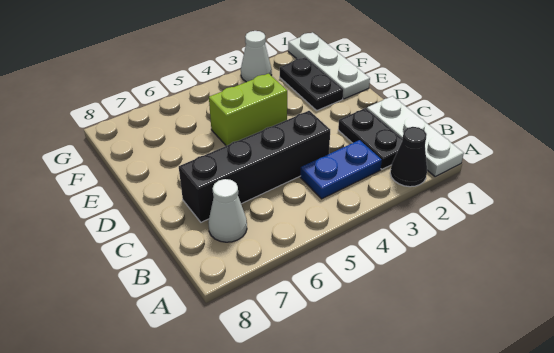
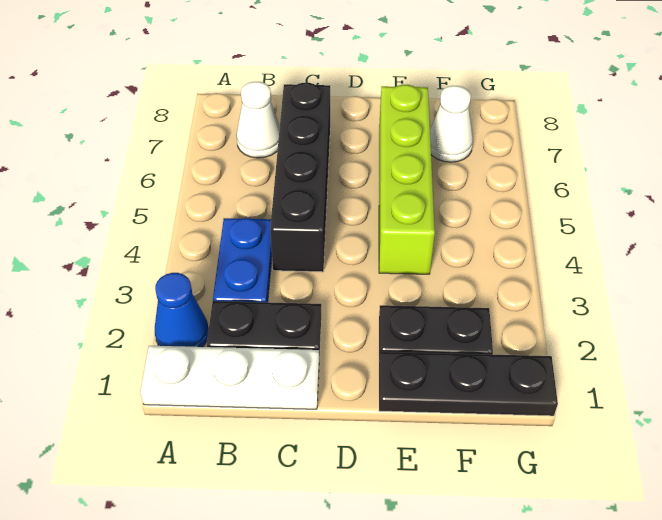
black cone A2 level 1 -> blue cone A2 level 1
white plate E1:G1 level 1 -> black plate E1:G1 level 1
lime brick E4:E5 level 1 -> lime brick E4:E7 level 1
white cone G3 level 1 -> white cone F7 level 1

